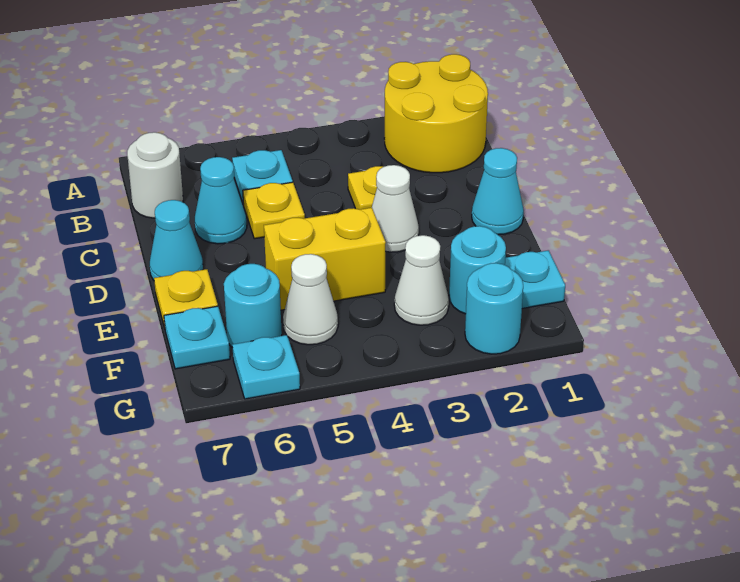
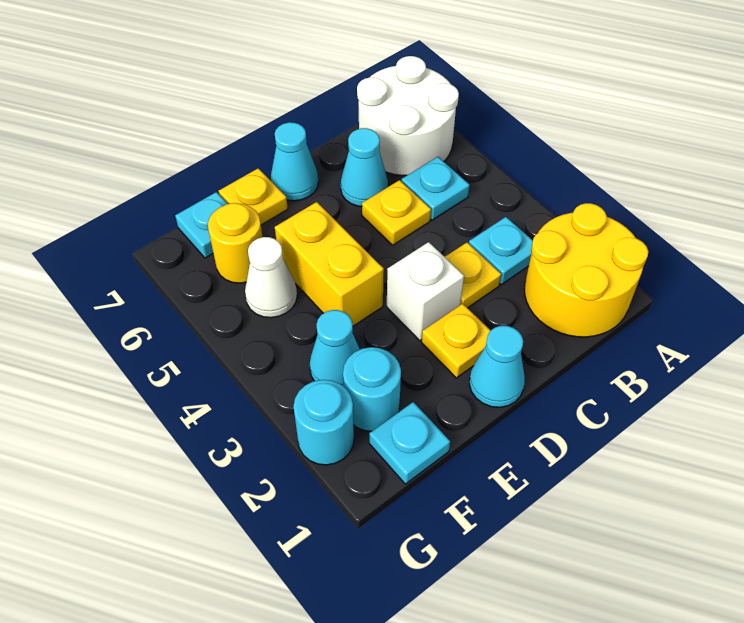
white round brick B7 level 1 -> white round brick A6:B7 level 1
none -> yellow plate D2 level 1
white cone D3 level 1 -> white brick D3 level 1
white cone F3 level 1 -> cyan cone F3 level 1
cyan round brick F6 level 1 -> yellow round brick F6 level 1
cyan plate G6 level 1 -> cyan plate B3 level 1

